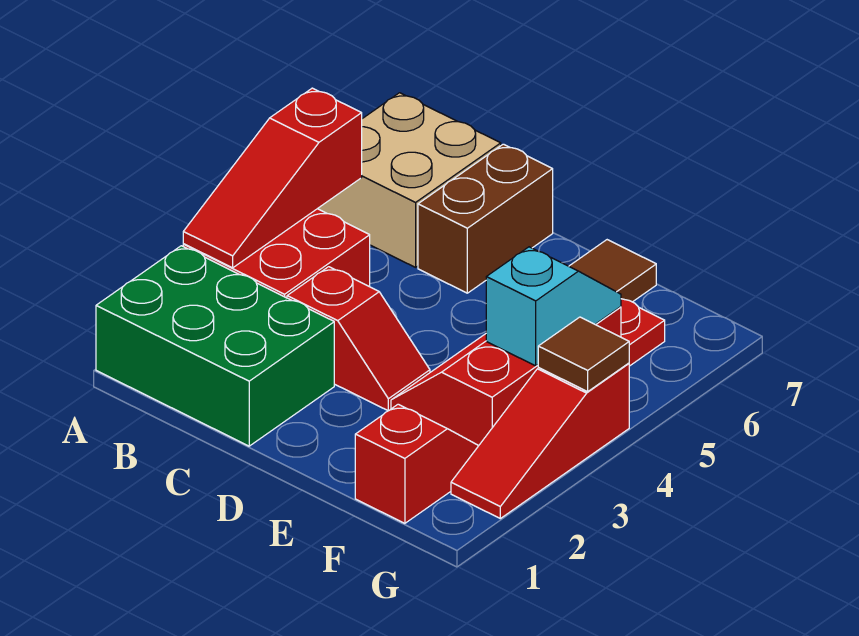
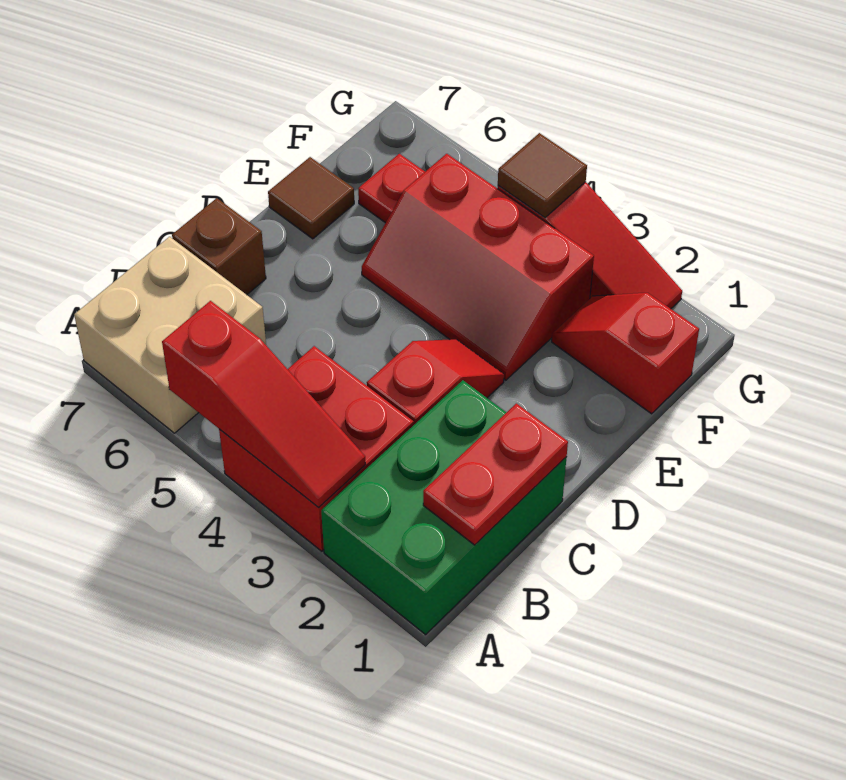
none -> red plate B1:C1 level 2
brown brick C6:C7 level 1 -> brown brick C7 level 1
cyan slope F4:F5 level 2 top 4 -> none

